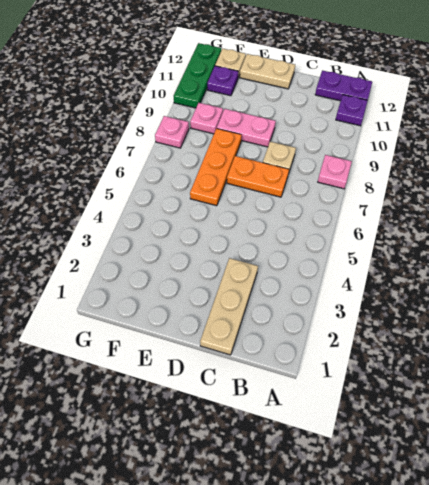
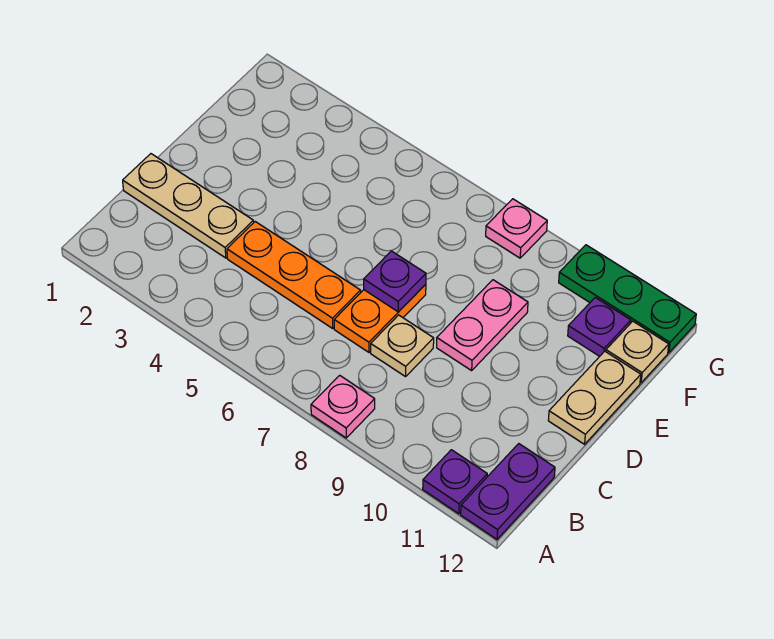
none -> purple plate D7 level 2
orange plate E6:E8 level 1 -> orange plate C4:C6 level 1
pink plate F9 level 1 -> none

